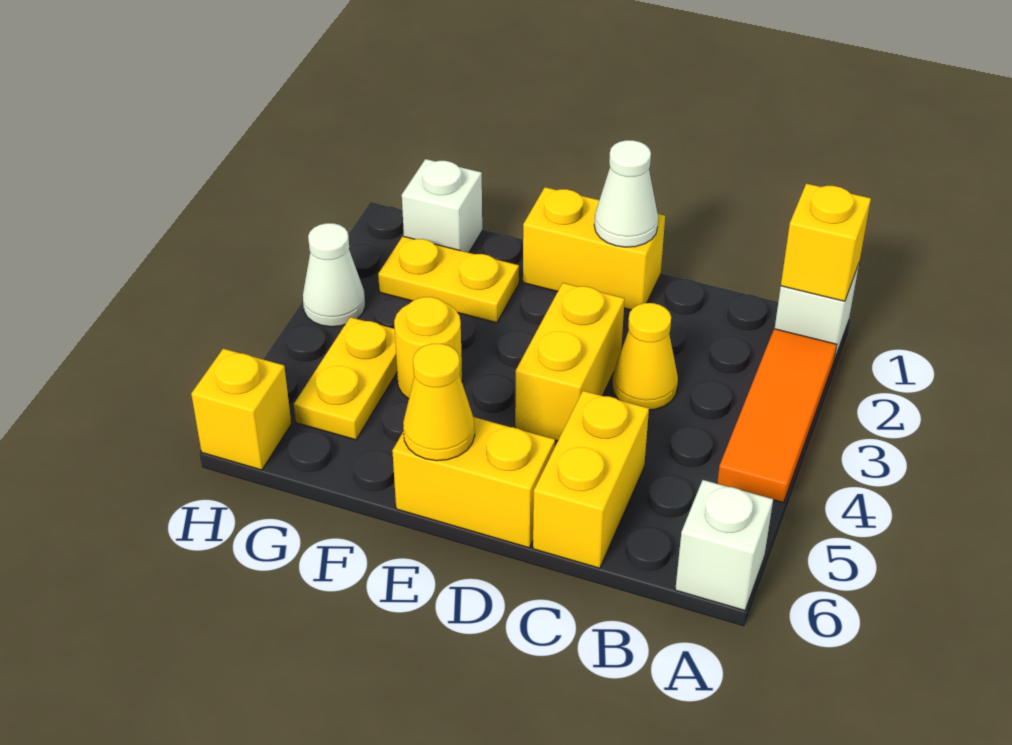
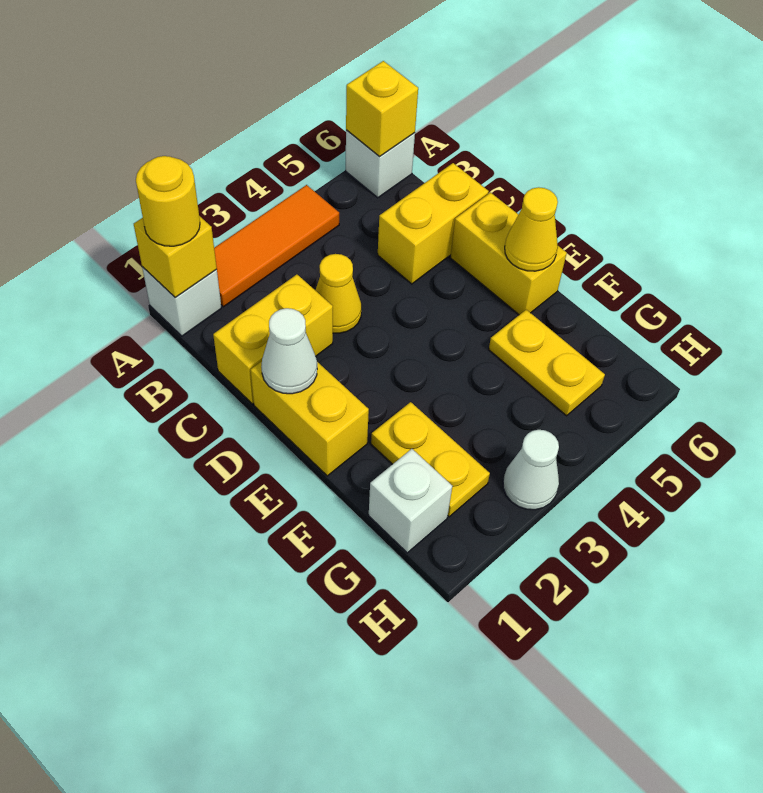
yellow brick D3:D4 level 1 -> yellow brick C1:C2 level 1
yellow round brick F4 level 1 -> yellow round brick A1 level 3
yellow plate G4:G5 level 1 -> yellow plate F5:G5 level 1
yellow brick H6 level 1 -> yellow brick A6 level 2

